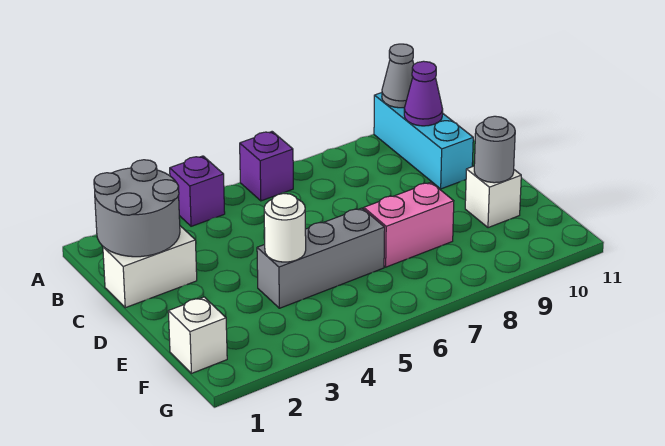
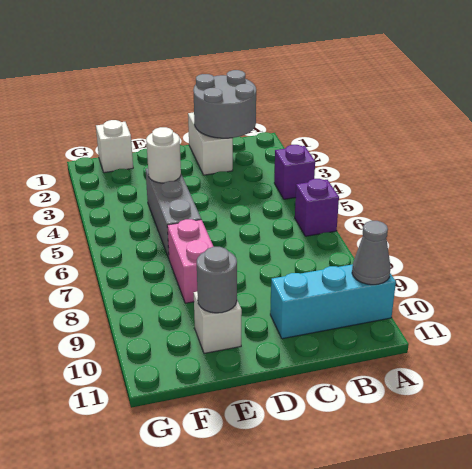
purple cone B10 level 2 -> none

